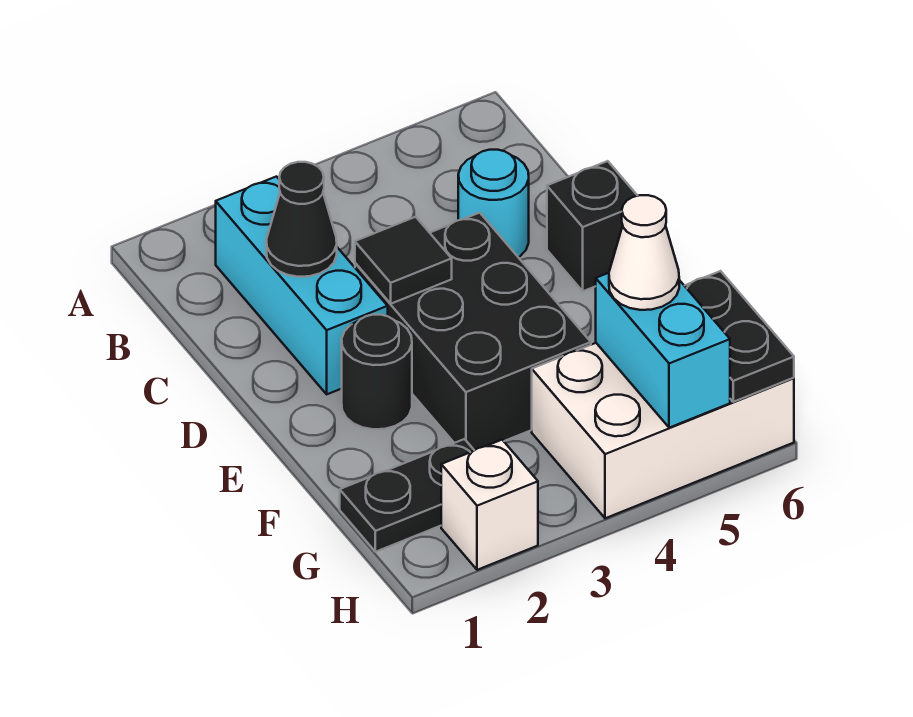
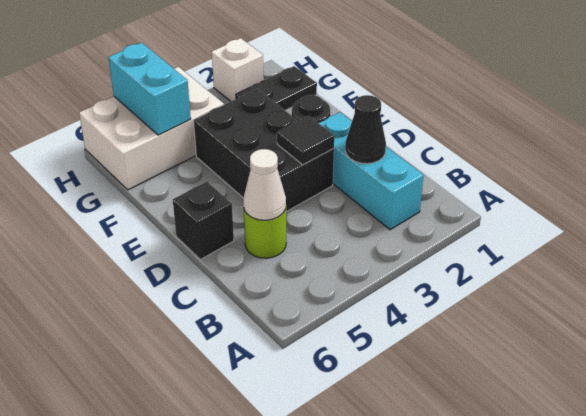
cyan round brick C5 level 1 -> lime round brick C5 level 1
white cone G5 level 3 -> white cone C5 level 2
black plate G6:H6 level 2 -> none

